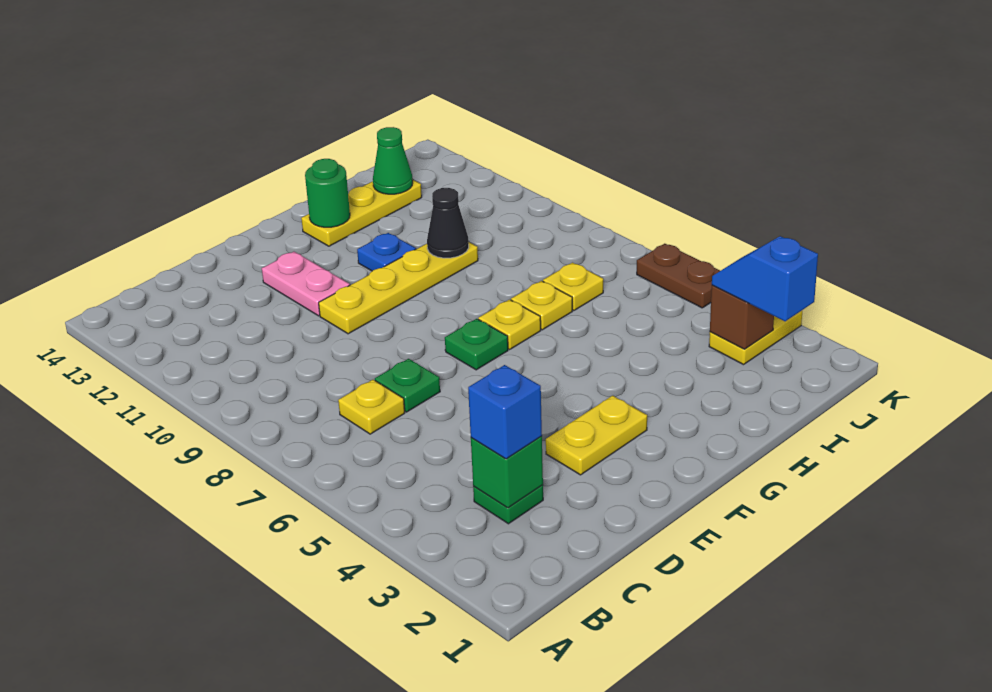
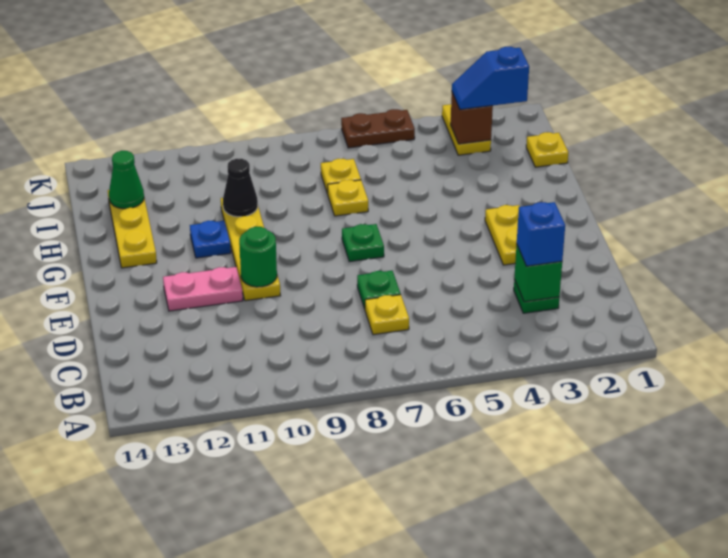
yellow plate G7 level 1 -> yellow plate I1 level 1
green round brick G13 level 2 -> green round brick E10 level 2

